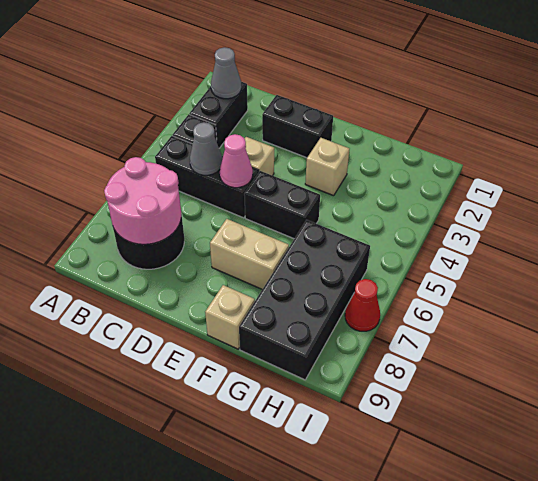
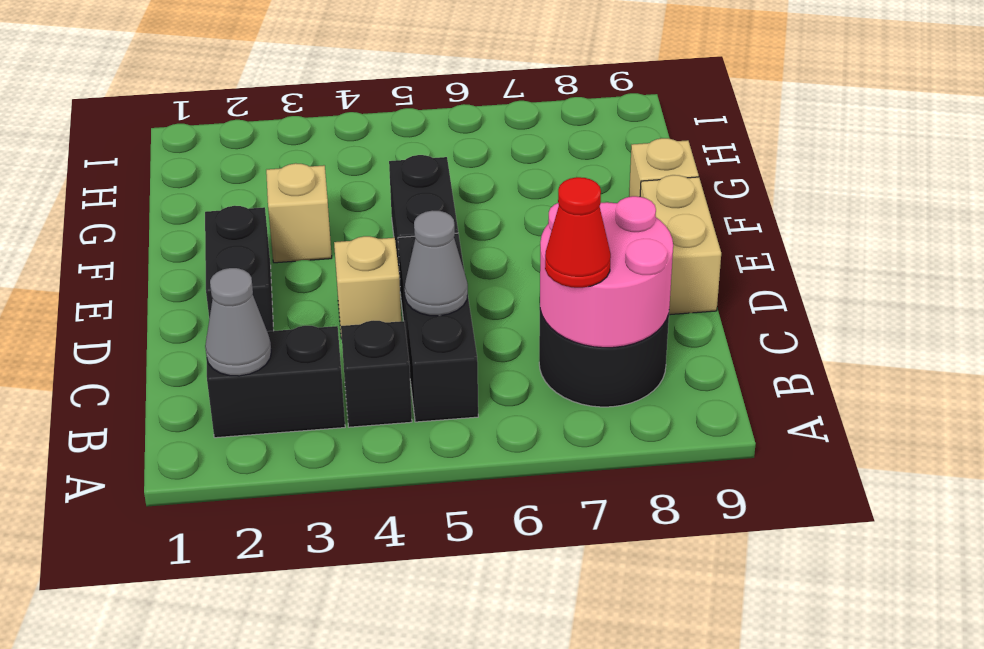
pink cone D5 level 2 -> none
tan brick E7:F7 level 1 -> tan brick D9:E9 level 1
black brick G6:H9 level 1 -> none
red cone I7 level 1 -> red cone B7 level 3

